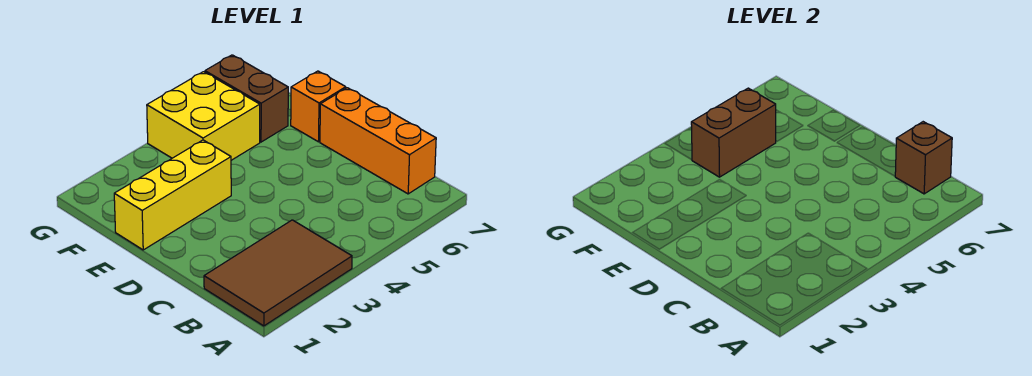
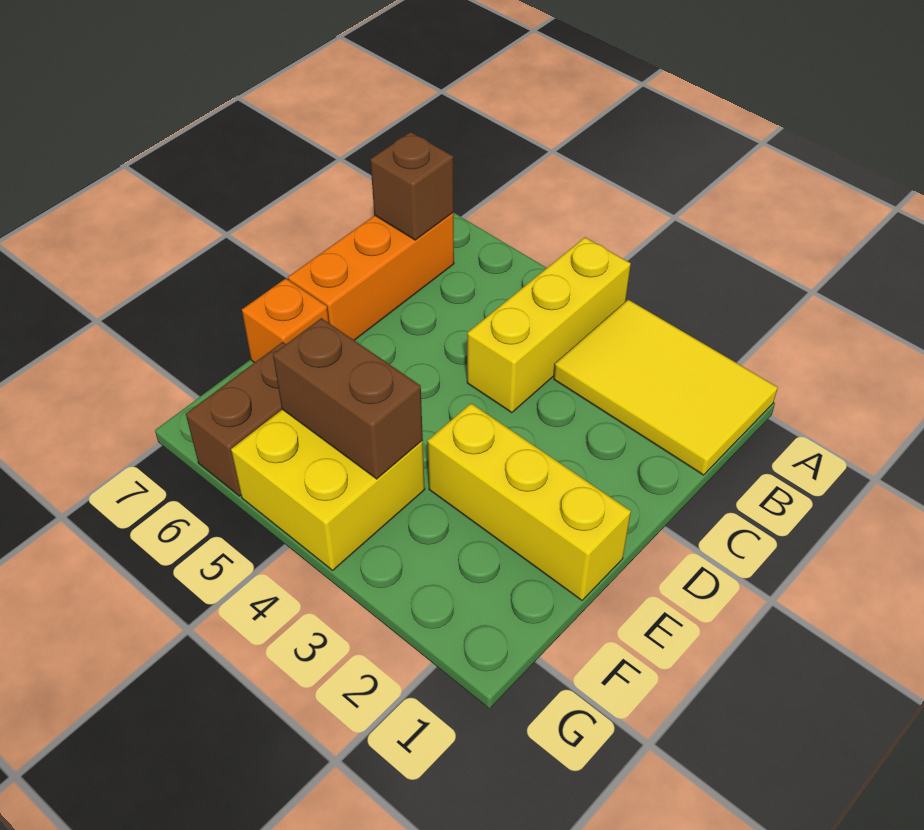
brown tile A1:B3 level 1 -> yellow tile A1:B3 level 1
none -> yellow brick A4:C4 level 1

